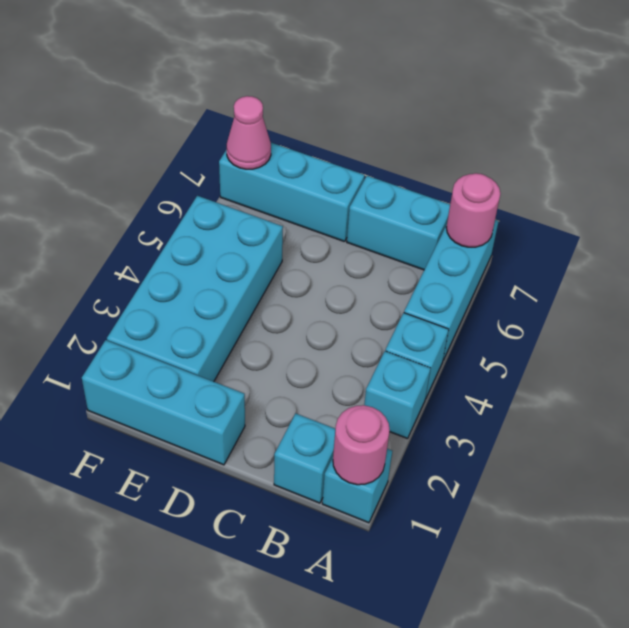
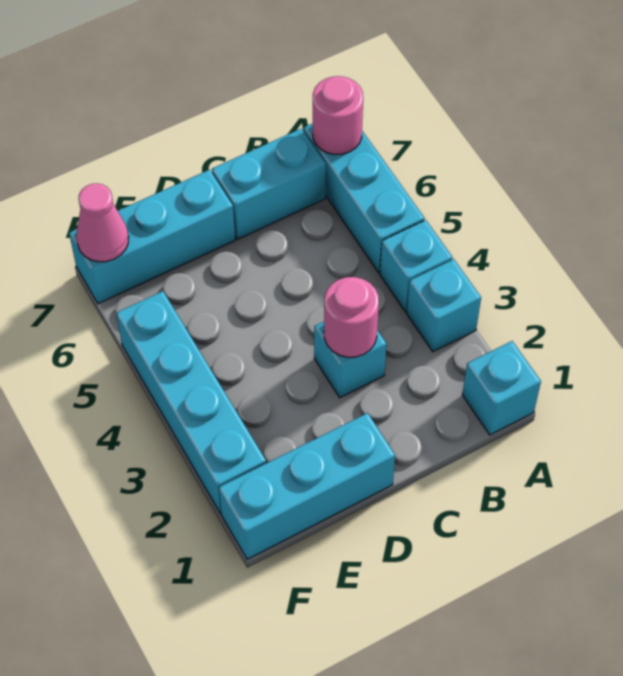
pink round brick A1 level 2 -> pink round brick C3 level 2
cyan brick B1 level 1 -> cyan brick C3 level 1
cyan brick E2:F5 level 1 -> cyan brick F2:F5 level 1

